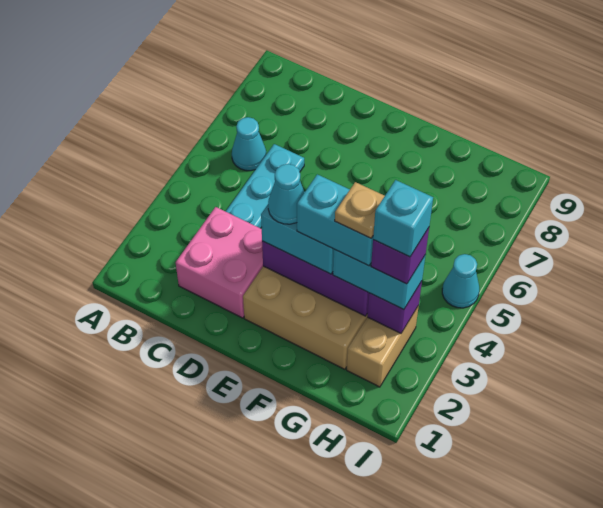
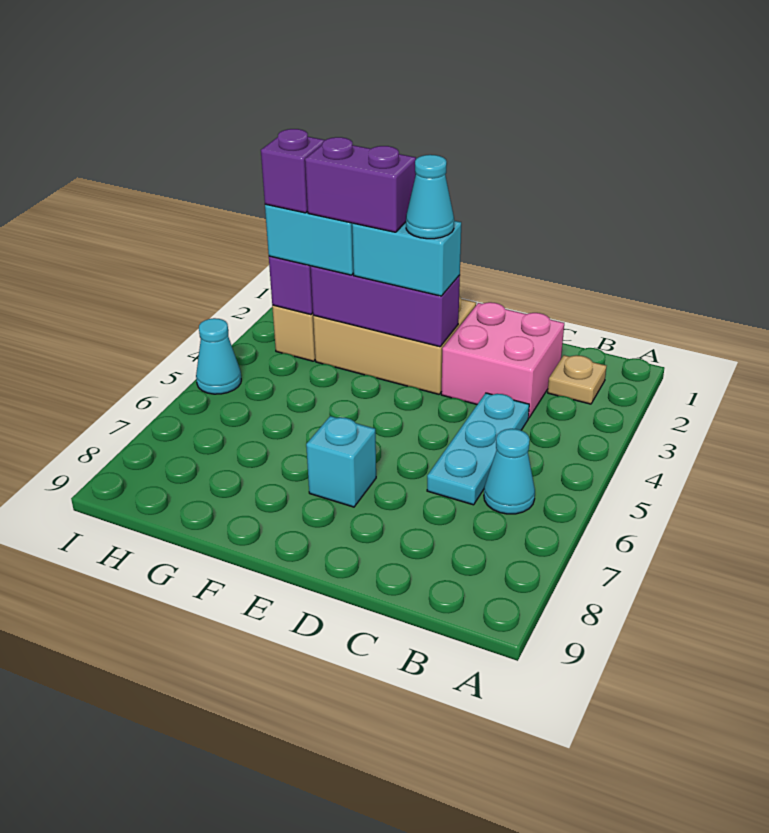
cyan brick F3:G3 level 4 -> purple brick F3:G3 level 4
tan plate G3 level 5 -> tan plate B2 level 1
cyan brick H3 level 5 -> cyan brick E7 level 1

